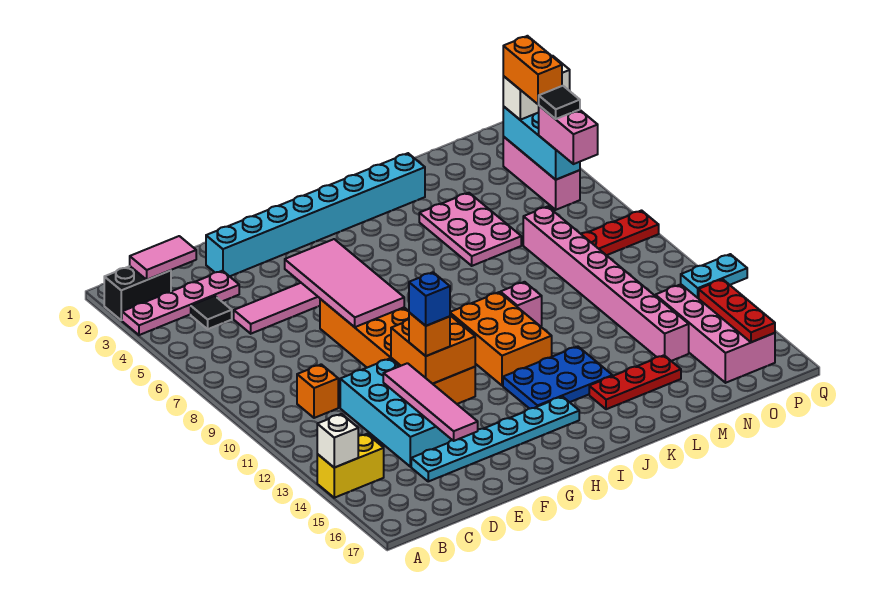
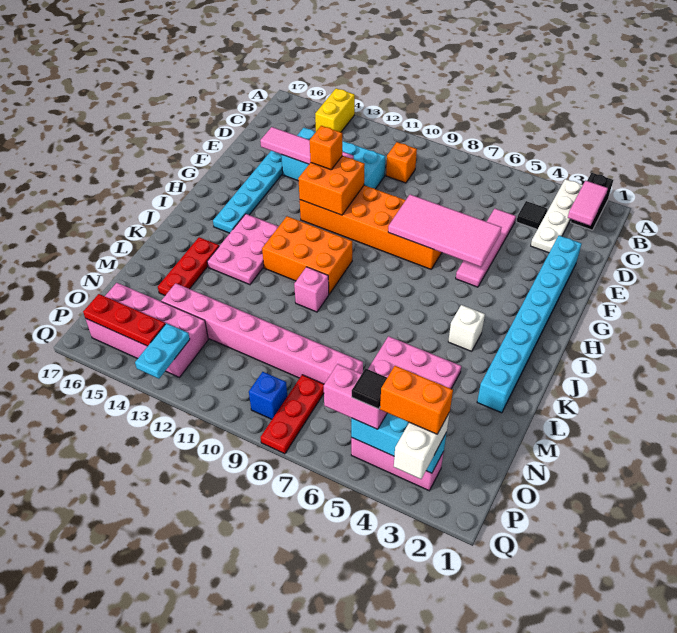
pink plate A3:D3 level 1 -> white plate A3:D3 level 1
white brick A14 level 2 -> white brick J4 level 1
blue brick F12 level 4 -> blue brick P9 level 1
blue plate I13:K14 level 1 -> pink plate I13:K14 level 1

